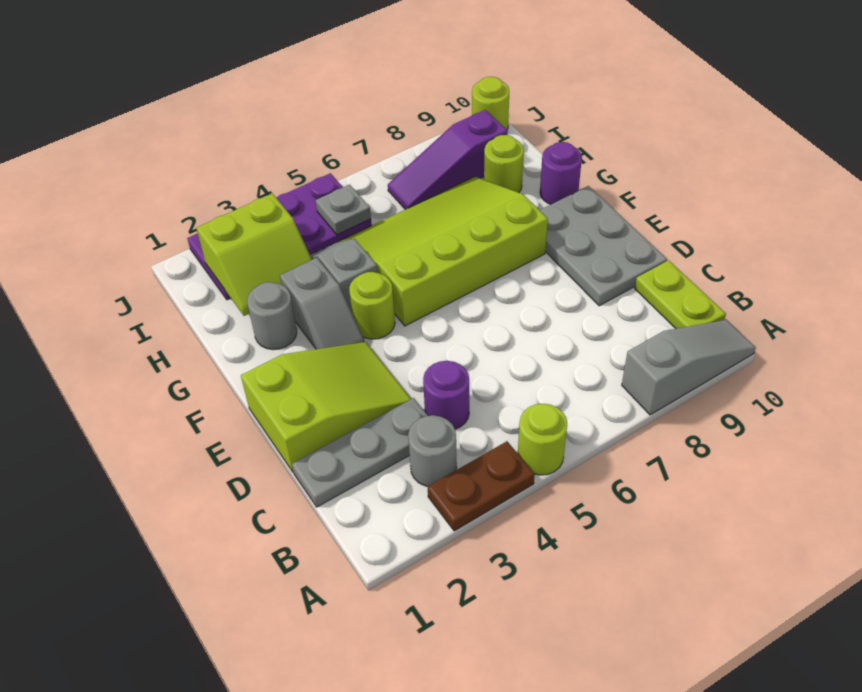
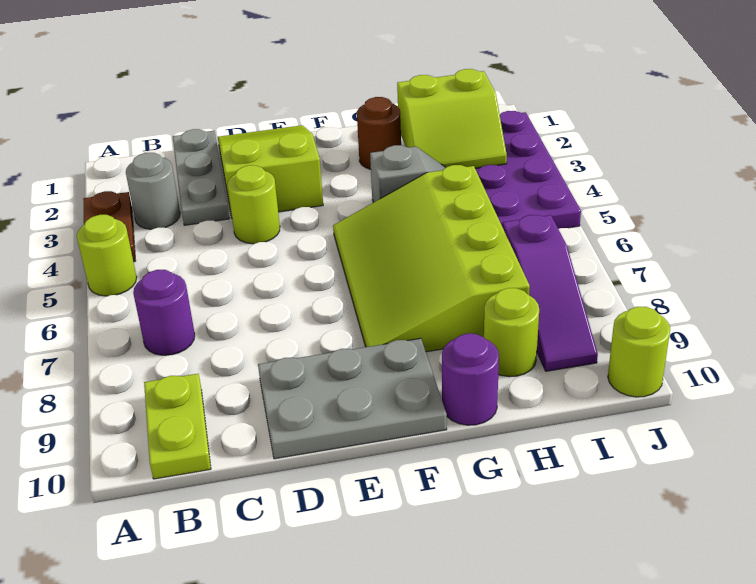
grey slope A8:A10 level 1 top 8 -> none
lime plate B10:C10 level 1 -> lime plate B9:B10 level 1
purple round brick C4 level 1 -> purple round brick B7 level 1
lime slope D1:E3 level 1 top 1 -> lime slope D1:E3 level 1 top 3
grey slope F3:G3 level 1 top G -> none
lime round brick F4 level 1 -> lime round brick D4 level 1
lime slope F5:H8 level 1 top F -> lime slope F5:H8 level 1 top H
grey round brick G2 level 1 -> brown round brick G2 level 1
lime slope H2:I3 level 2 top I -> lime slope H2:I3 level 2 top 2
grey plate I5 level 2 -> none
purple slope I7:I9 level 1 top 9 -> purple slope I7:I9 level 1 top 7

